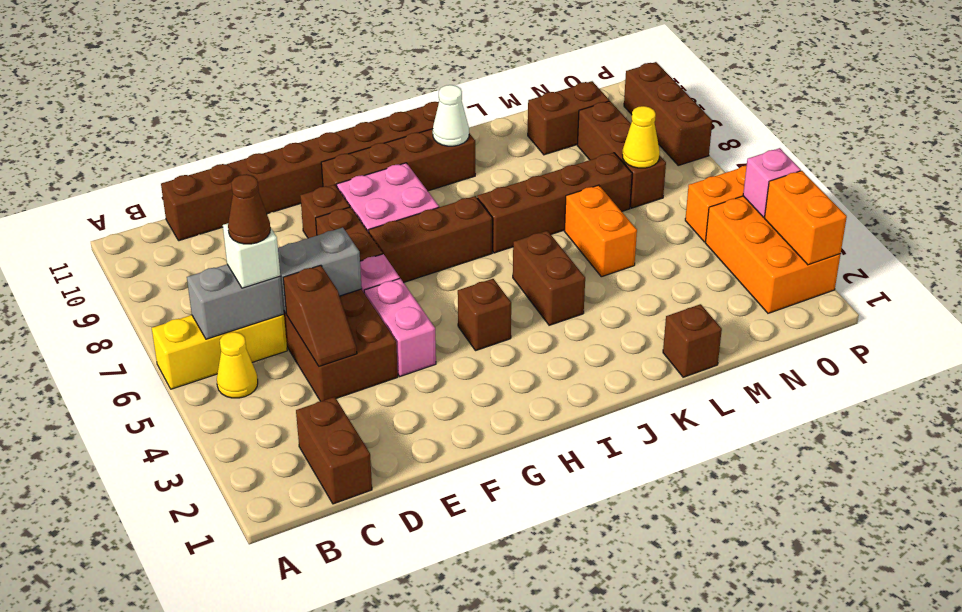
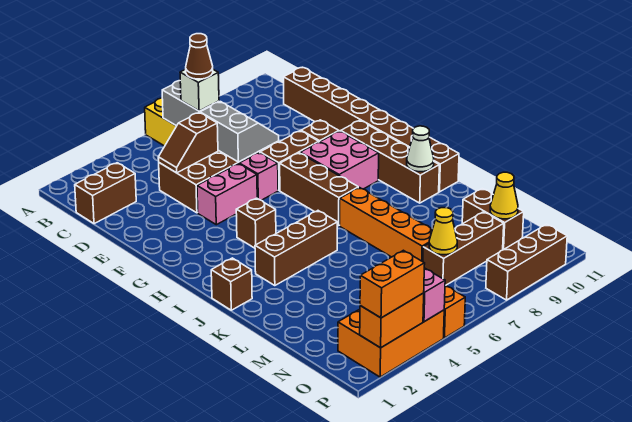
yellow cone B5 level 1 -> yellow cone N10 level 2
brown brick J4:J5 level 1 -> brown brick J3:J5 level 1
brown brick J7:M7 level 1 -> orange brick J7:M7 level 1
brown brick L1 level 1 -> brown brick J1 level 1
orange brick L5:L6 level 1 -> orange brick P2:P3 level 3

